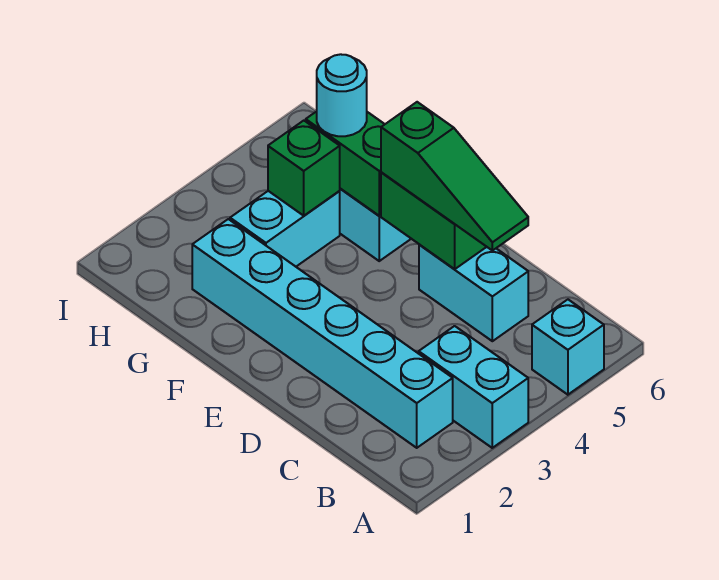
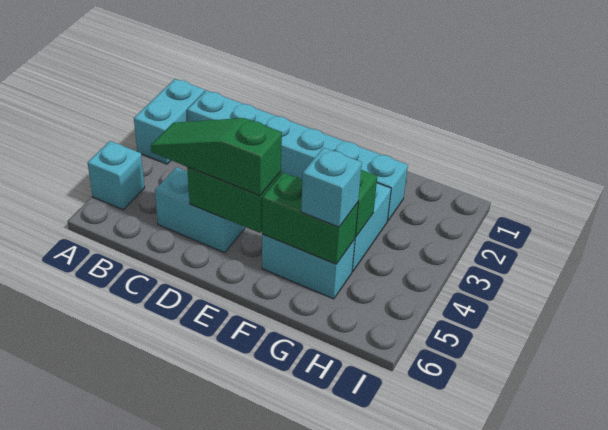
cyan brick A3:B3 level 1 -> cyan brick A2:A3 level 1
cyan round brick G5 level 3 -> cyan brick G5 level 3

